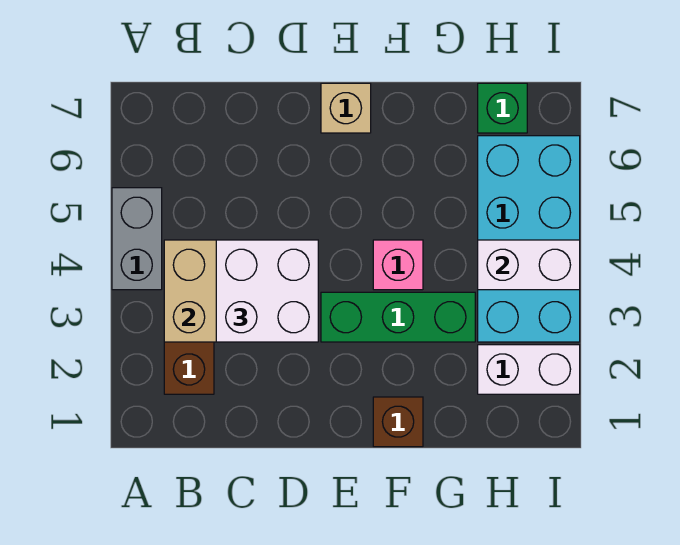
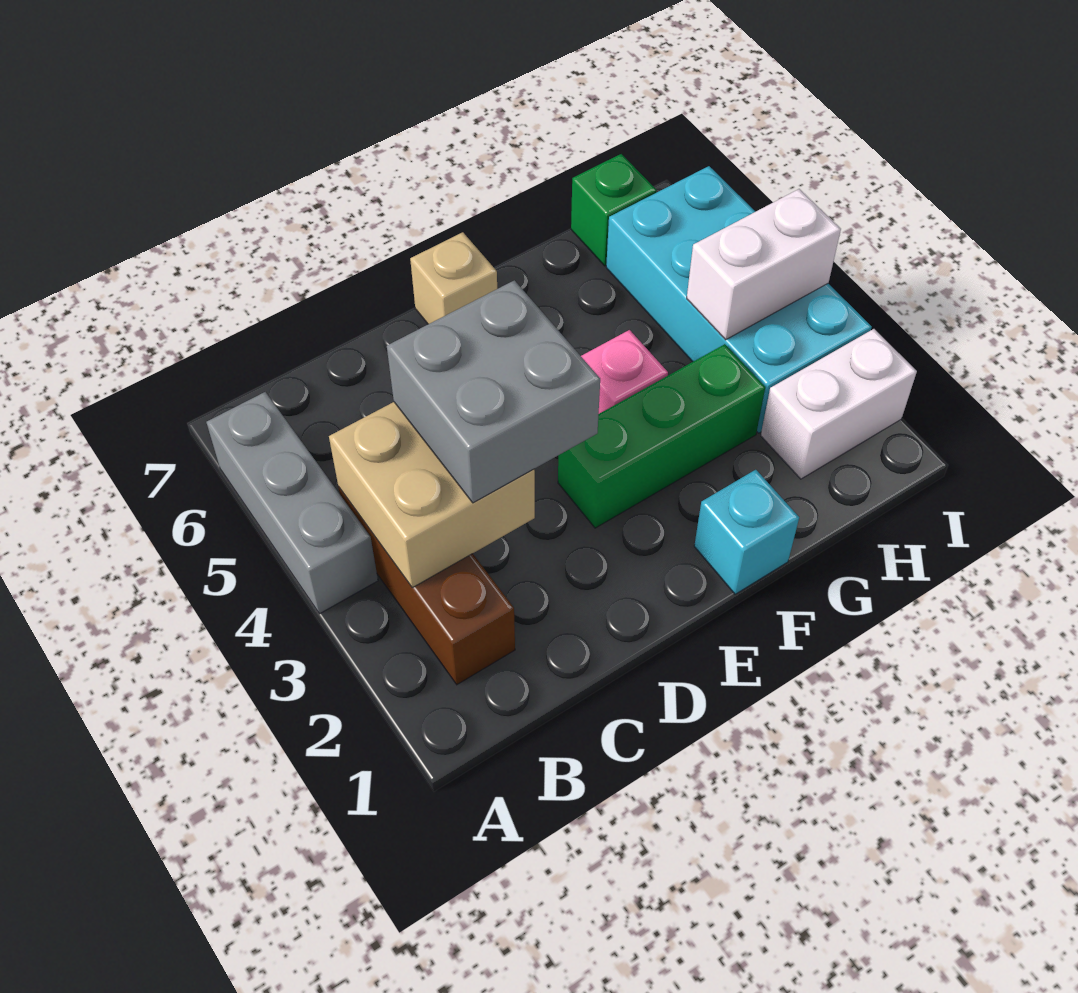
grey brick A4:A5 level 1 -> grey brick A4:A6 level 1
white brick C3:D4 level 3 -> grey brick C3:D4 level 3
brown brick F1 level 1 -> cyan brick F1 level 1

